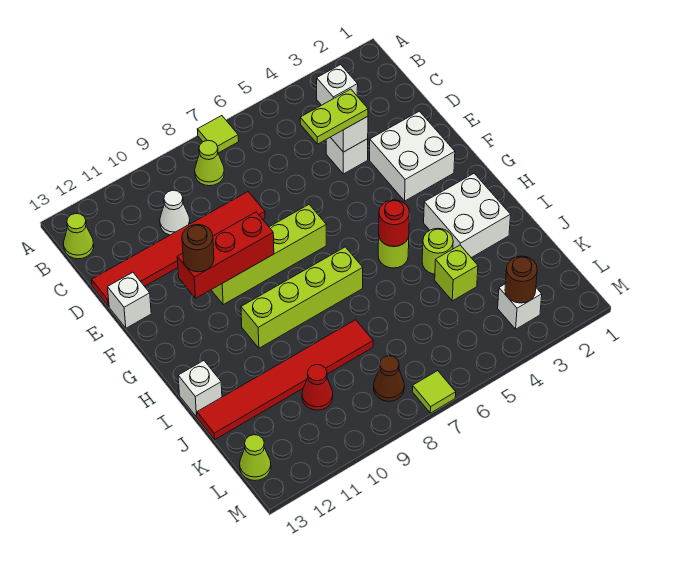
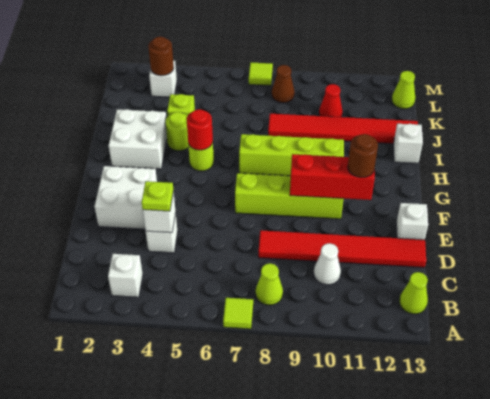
lime plate D4:D5 level 3 -> lime plate D4 level 3

